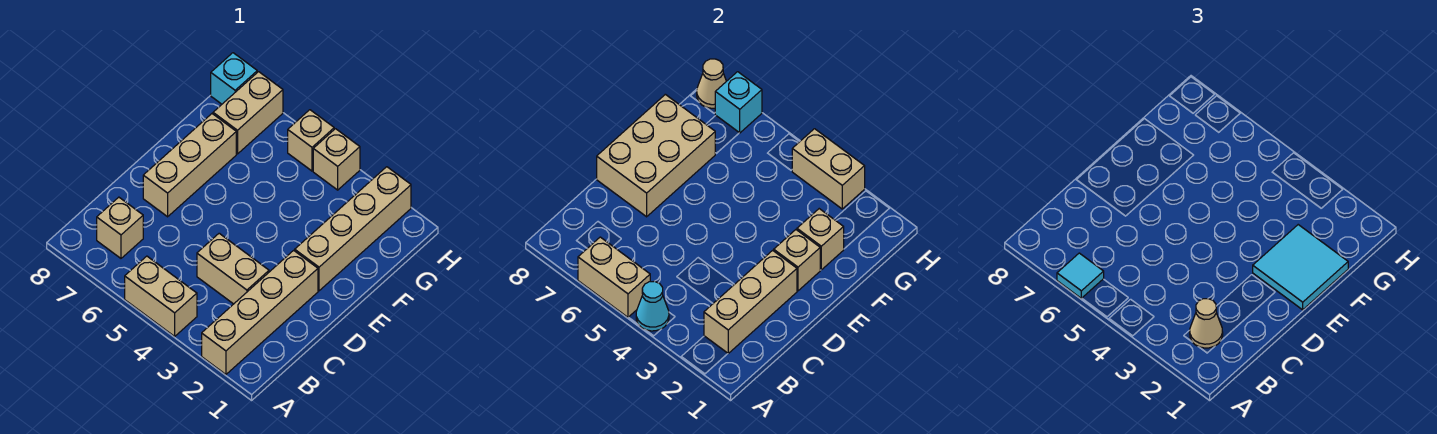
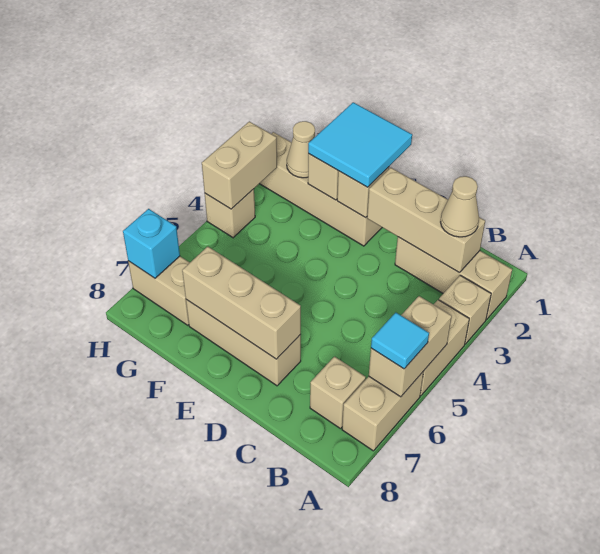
tan brick A2:D2 level 1 -> tan brick A2:C2 level 1
cyan cone A4 level 2 -> none
tan brick C3:C4 level 1 -> tan brick A6:A7 level 1
tan brick D7:F8 level 2 -> tan brick D7:F7 level 2
tan brick H5 level 1 -> tan brick A3 level 1
cyan brick H8 level 1 -> none
tan cone H8 level 2 -> tan cone G2 level 2

